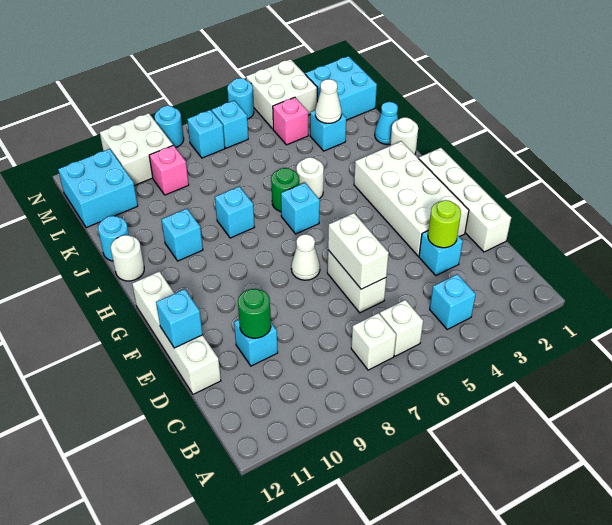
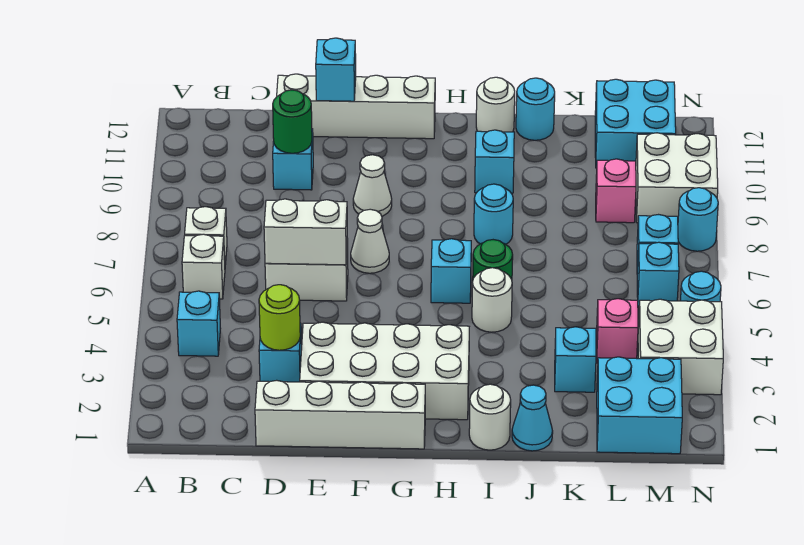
cyan brick I8 level 1 -> cyan round brick I8 level 1
white cone K3 level 2 -> white cone F9 level 1

